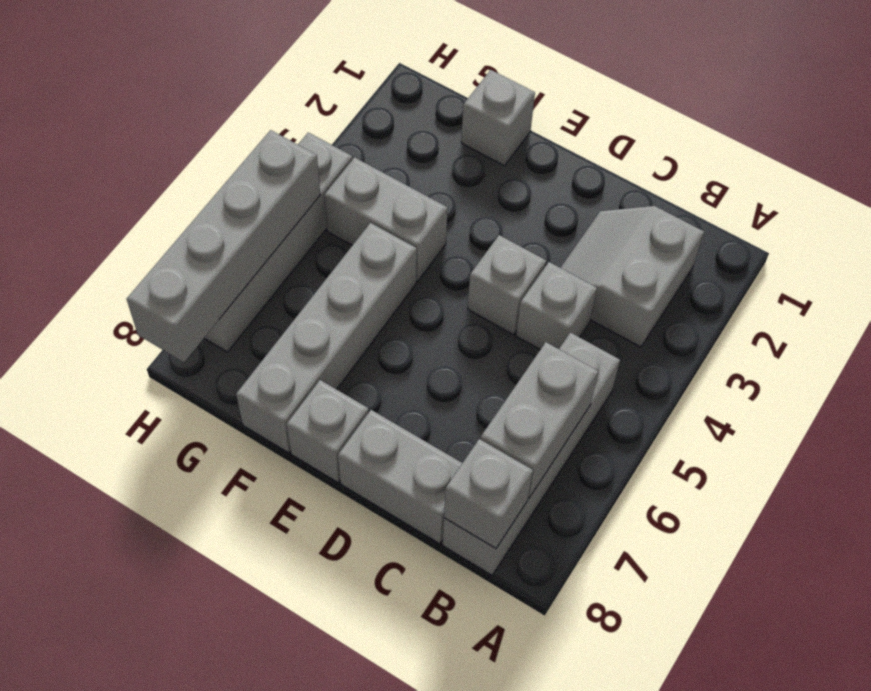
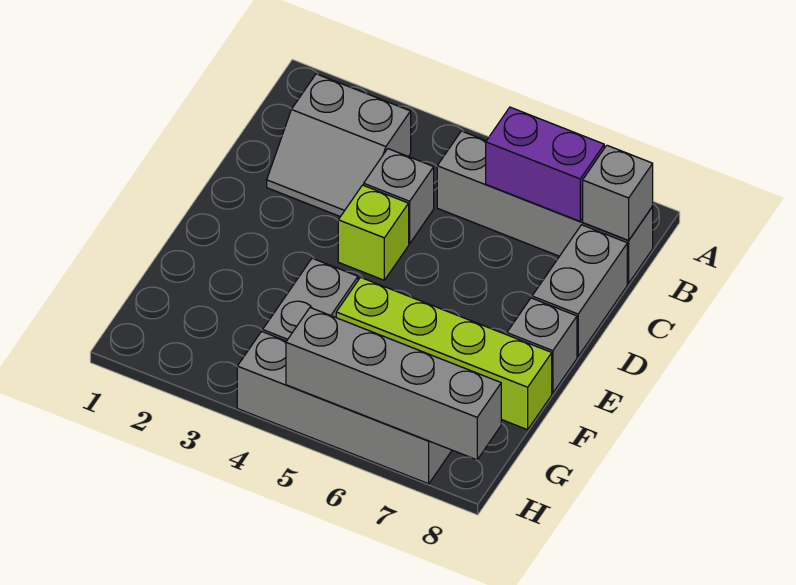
grey brick B6:B7 level 2 -> purple brick B6:B7 level 2
grey brick D4 level 1 -> lime brick D4 level 1
grey brick F1 level 1 -> none
grey brick F5:F8 level 1 -> lime brick F5:F8 level 1

